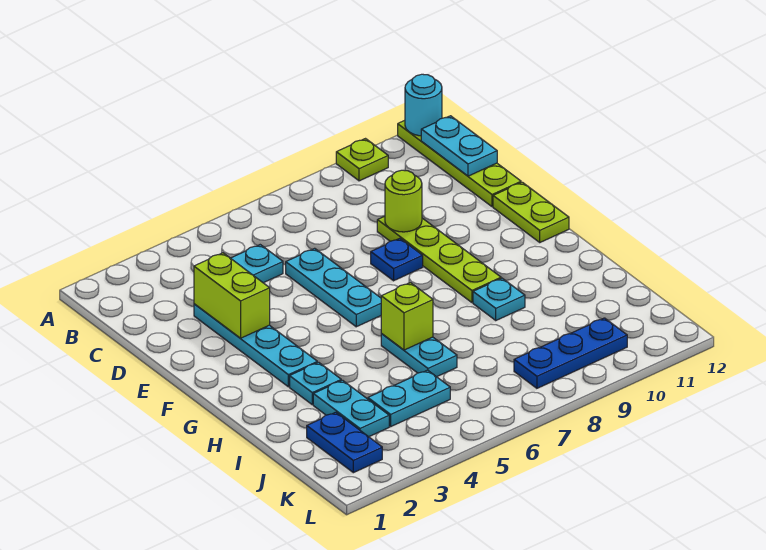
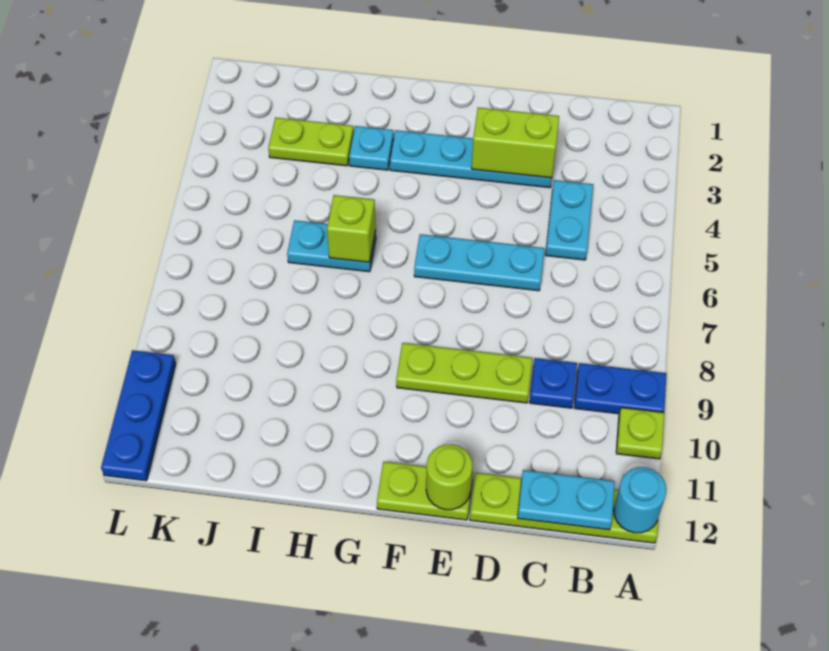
lime plate D9:G9 level 1 -> lime plate D9:F9 level 1
lime round brick D9 level 2 -> lime round brick E12 level 2
blue plate E8 level 1 -> blue plate C9 level 1
cyan plate H9 level 1 -> none
cyan plate I3:J3 level 1 -> lime plate I3:J3 level 1
blue plate J2:K2 level 1 -> blue plate A9:B9 level 1
cyan plate J4:J5 level 1 -> none
blue plate K8:K10 level 1 -> blue plate L10:L12 level 1

